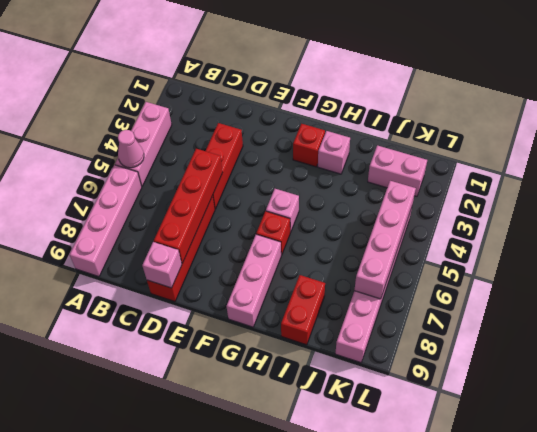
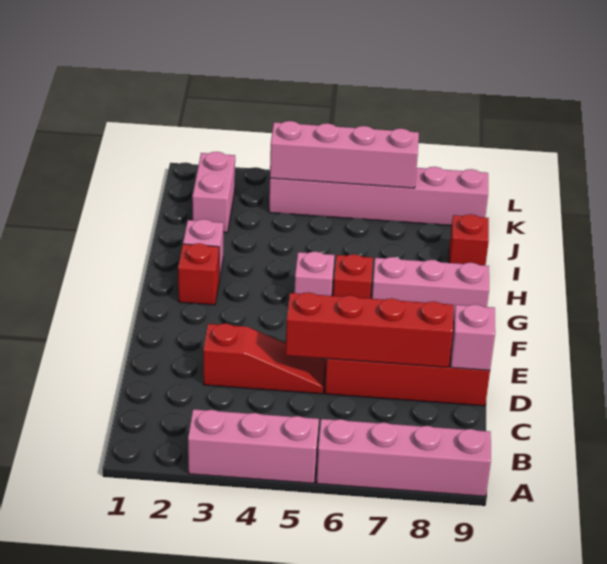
pink cone A5 level 2 -> none
red brick D3:D5 level 1 -> red slope D3:D5 level 1 top 3
red brick I8:I9 level 1 -> red brick I9 level 1

